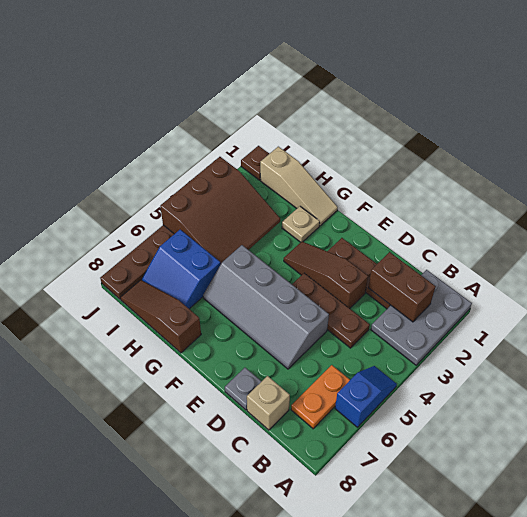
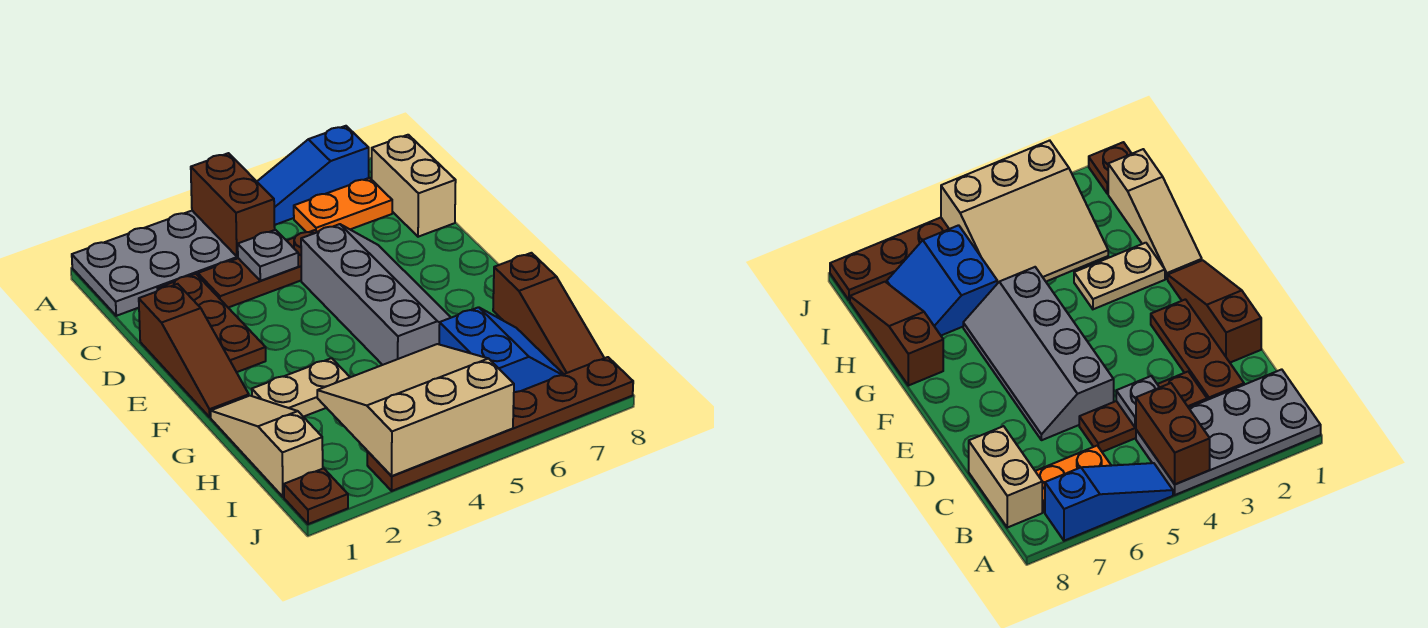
grey plate A1:B3 level 1 -> grey plate A1:B4 level 1
blue slope A5:A6 level 1 top 6 -> blue slope A5:A7 level 1 top 7
brown brick B2:C2 level 2 -> brown brick A4:B4 level 2
brown plate C4:E4 level 1 -> brown plate C3:C5 level 1
tan brick C8 level 1 -> tan brick B8:C8 level 1
brown slope D3:F3 level 1 top D -> brown slope D1:F1 level 1 top D
grey plate D8 level 1 -> grey plate C4 level 2
tan plate G2 level 1 -> tan plate G2:G3 level 1
brown slope H3:J5 level 2 top J -> tan slope H3:J5 level 2 top J

